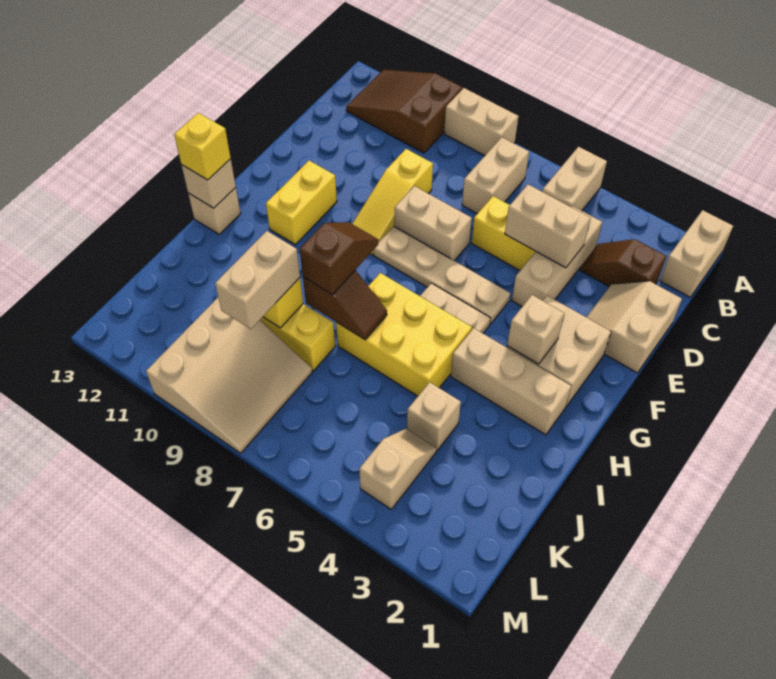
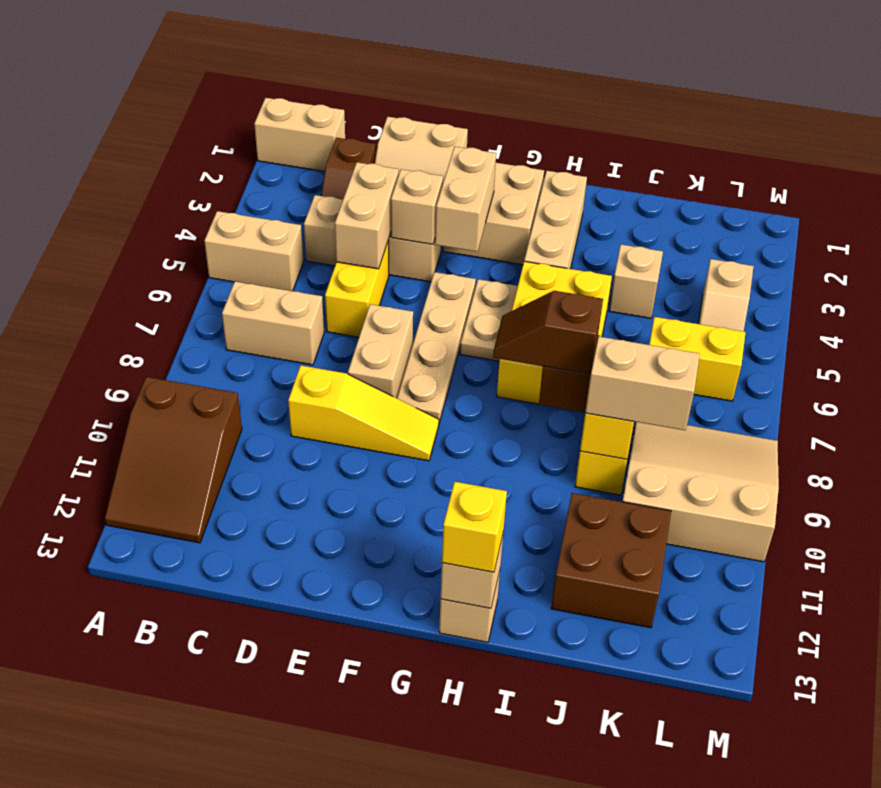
tan brick A8:A9 level 1 -> tan brick F3:F4 level 2
yellow brick F11:G11 level 1 -> yellow brick K6:L6 level 1
tan brick G3 level 2 -> tan brick E4 level 2
none -> brown brick J11:K12 level 1
tan slope K4:L4 level 1 top L -> tan slope L4:L5 level 1 top 4

